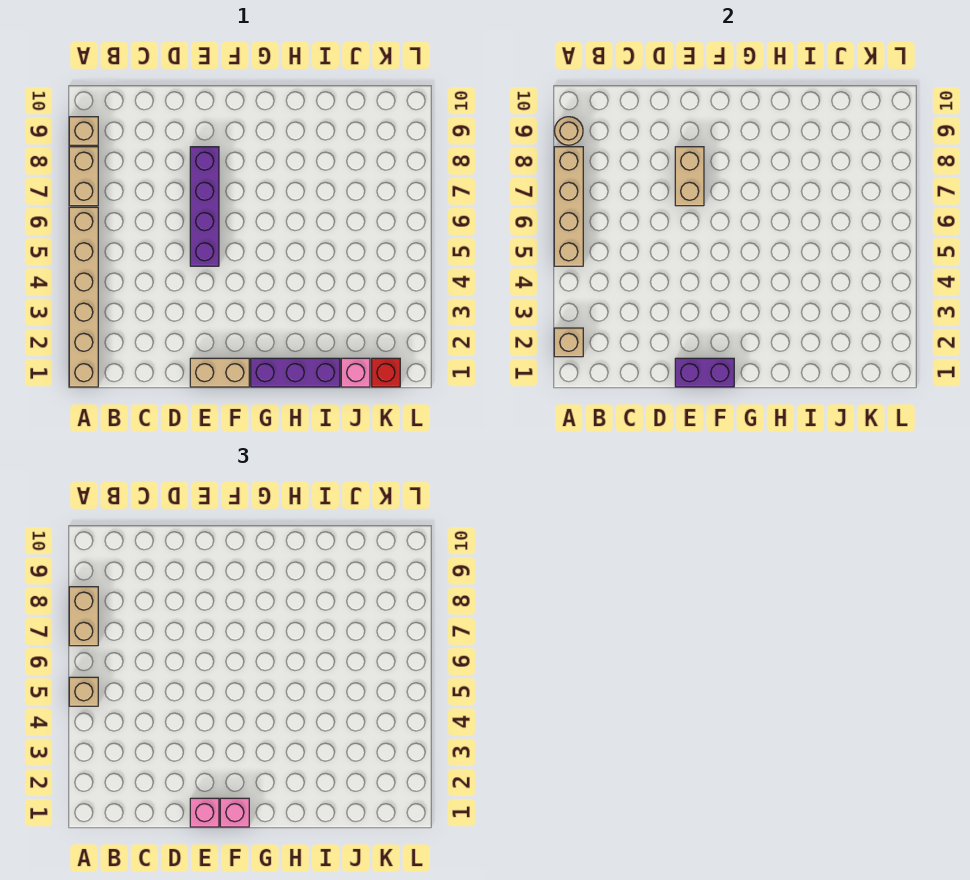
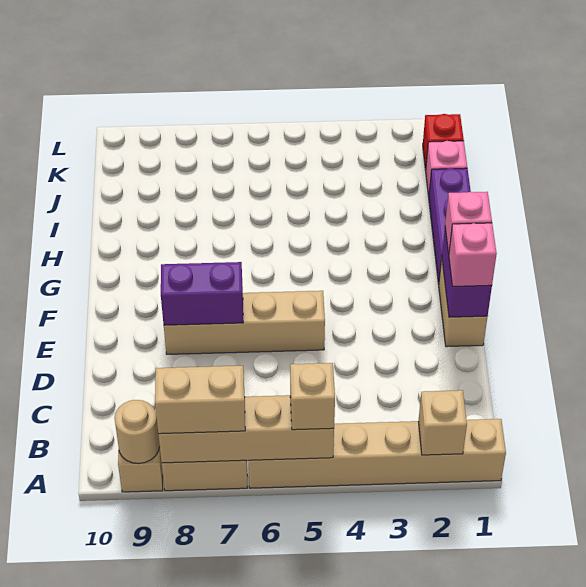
purple brick E5:E8 level 1 -> tan brick E5:E8 level 1
tan brick E7:E8 level 2 -> purple brick E7:E8 level 2

